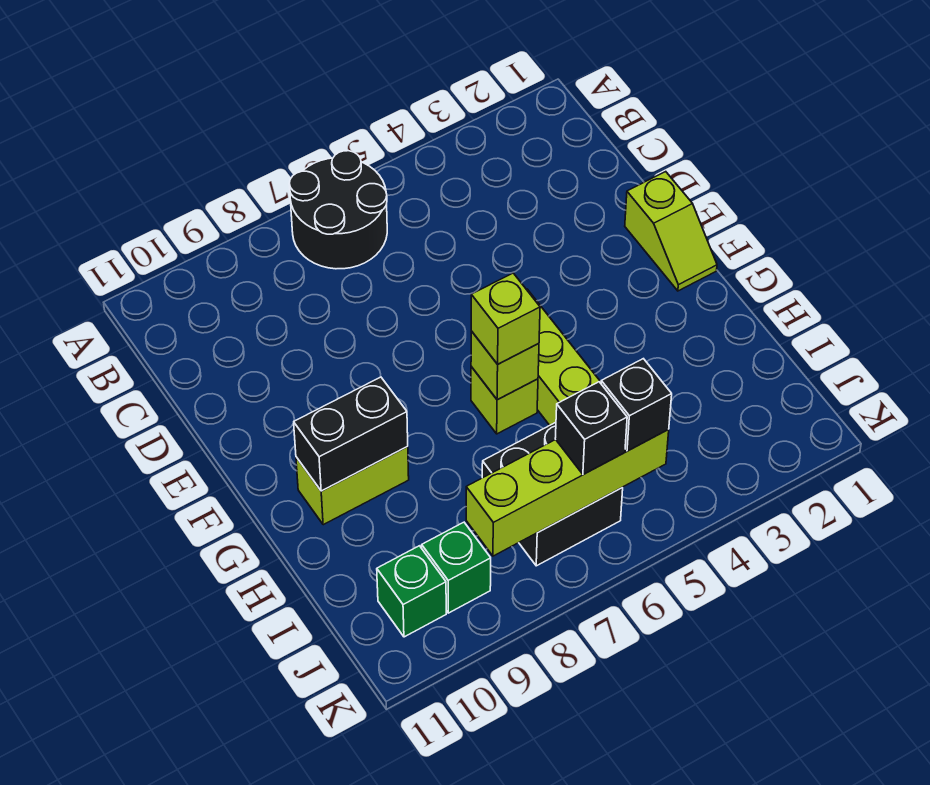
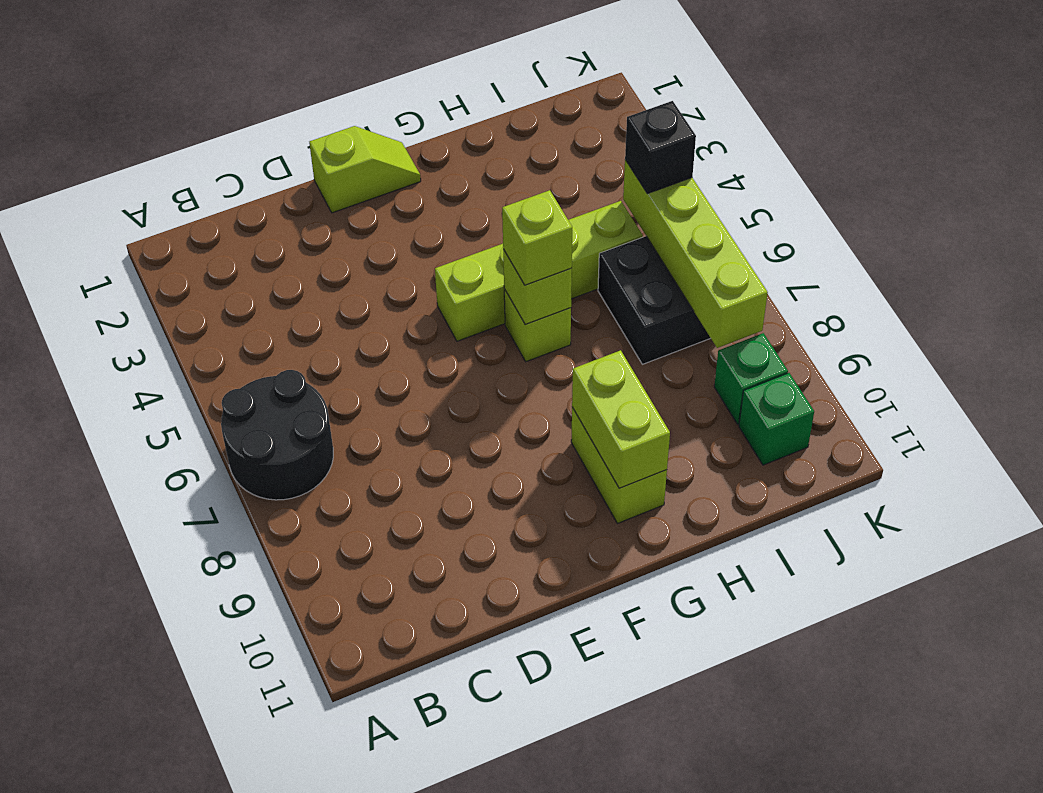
black brick G9:G10 level 2 -> lime brick G9:G10 level 2
black brick J6 level 3 -> none

